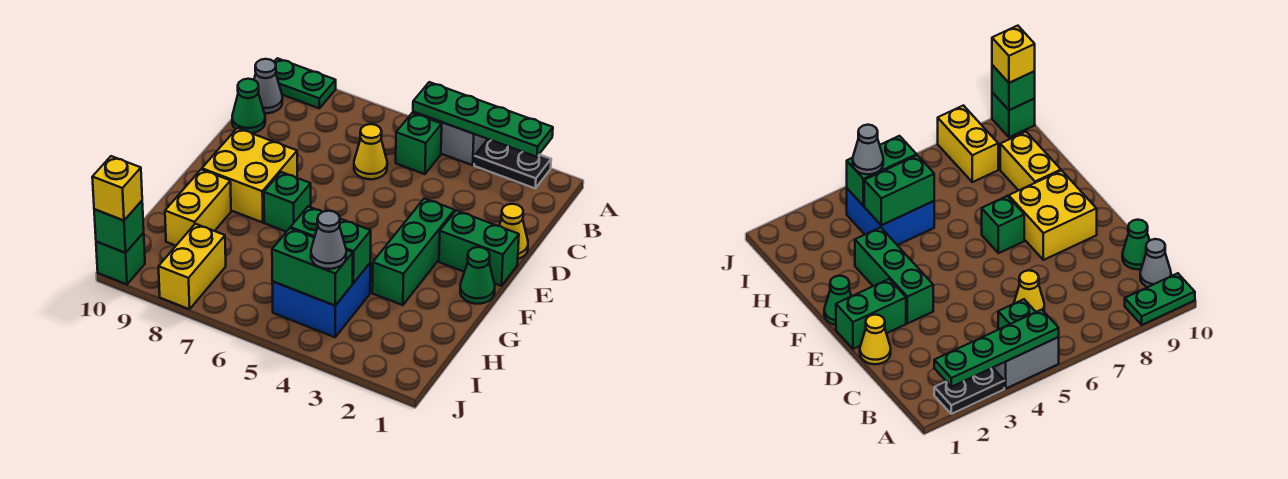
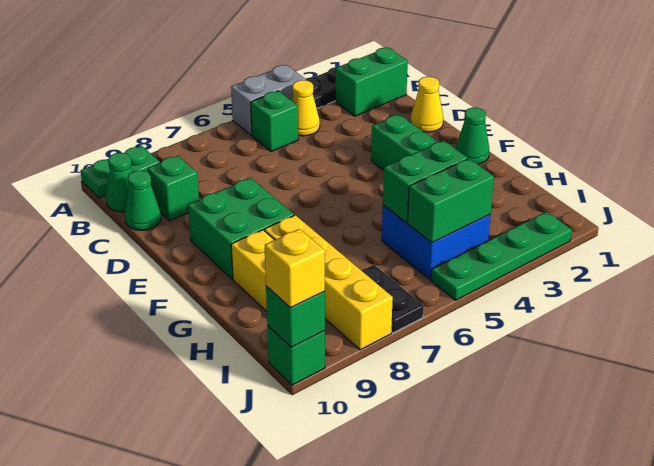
green plate A2:A5 level 2 -> green plate J2:J5 level 1
grey cone B10 level 1 -> green cone B10 level 1
yellow cone C6 level 1 -> yellow cone B4 level 1
green brick E1:E2 level 1 -> green brick B1:B2 level 1
yellow brick E8:F9 level 1 -> green brick E8:F9 level 1
green brick F7 level 1 -> green brick C9 level 1
grey cone I4 level 3 -> none
none -> black plate I7:J7 level 1
yellow brick I8:J8 level 1 -> yellow brick G8:J8 level 1

